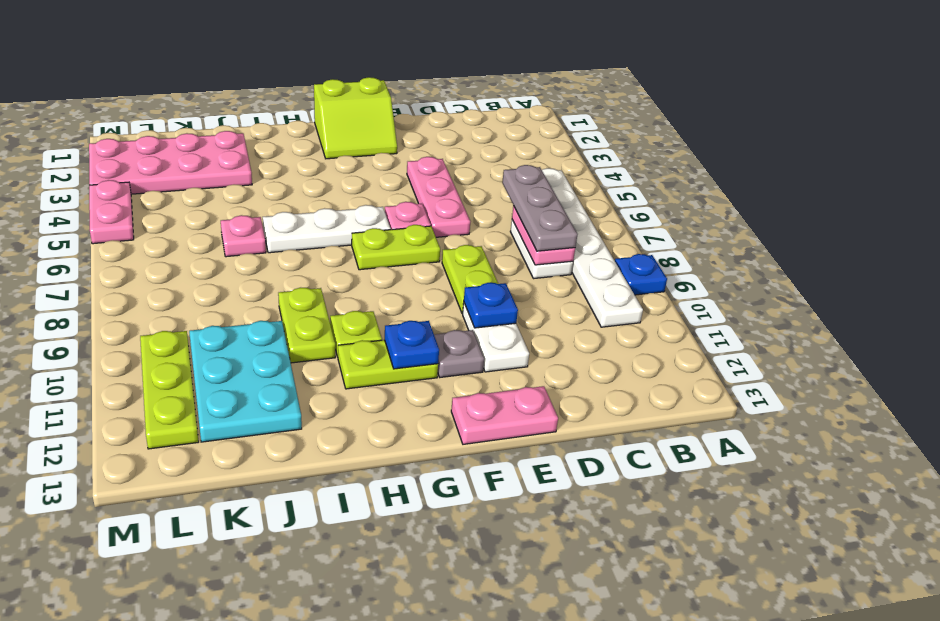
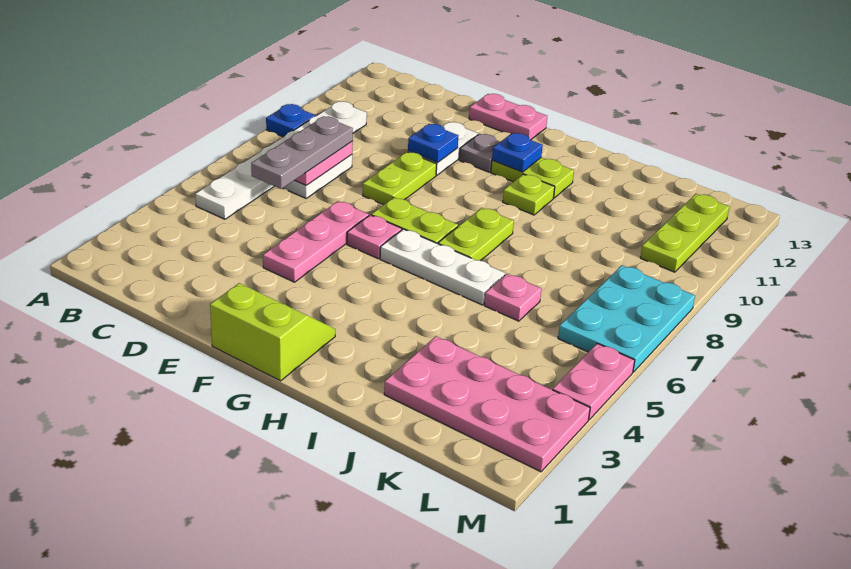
lime plate I9:I10 level 1 -> lime plate H7:H8 level 1
cyan plate J10:K12 level 1 -> cyan plate L6:M8 level 1

